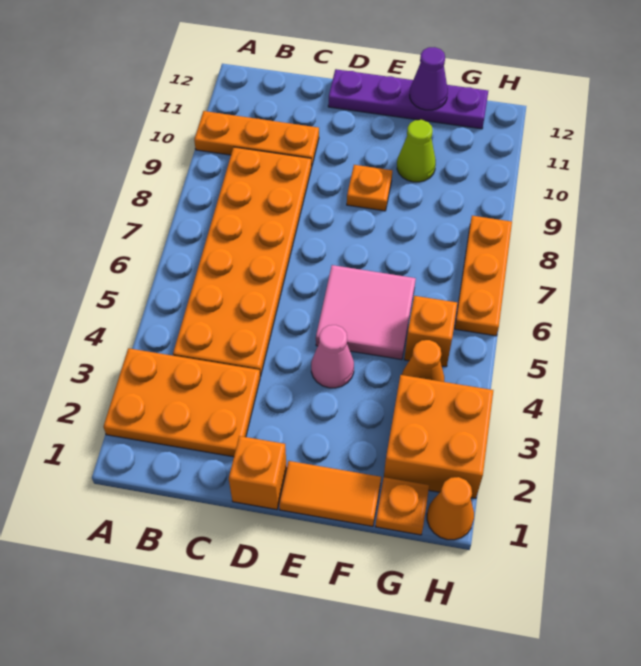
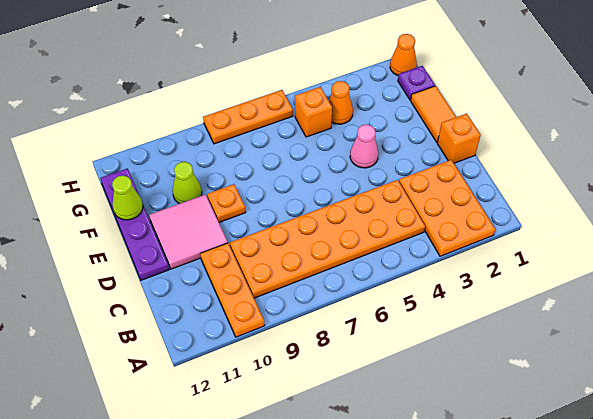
pink tile E5:F6 level 1 -> pink tile D10:E11 level 1
purple cone F12 level 2 -> lime cone F12 level 2
orange plate G1 level 1 -> purple plate G1 level 1
orange brick G2:H3 level 1 -> none

